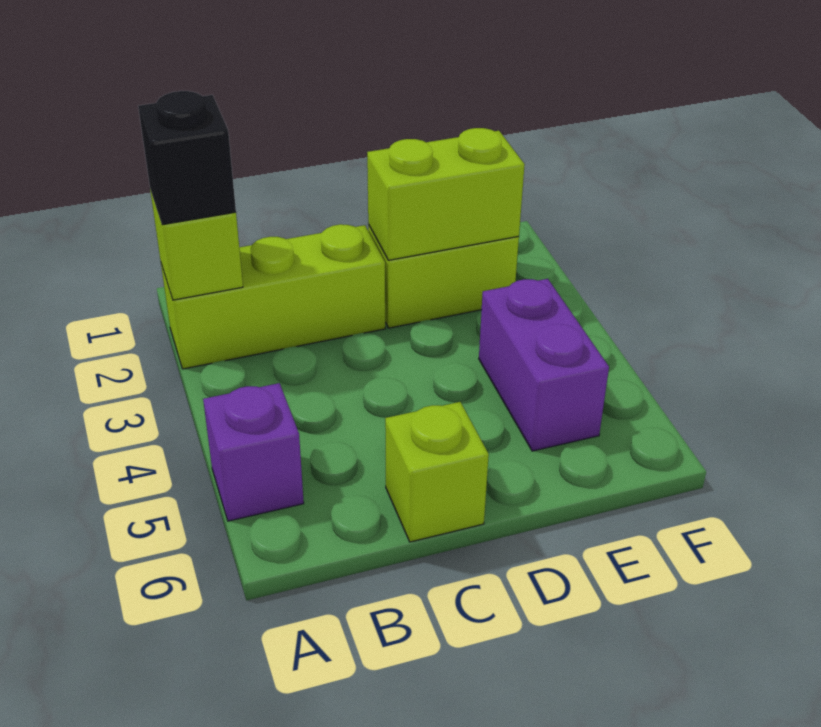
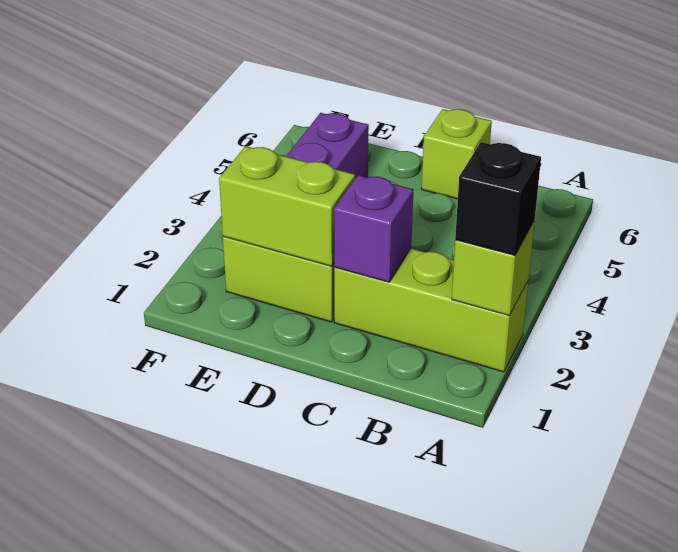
purple brick A5 level 1 -> purple brick C2 level 2

